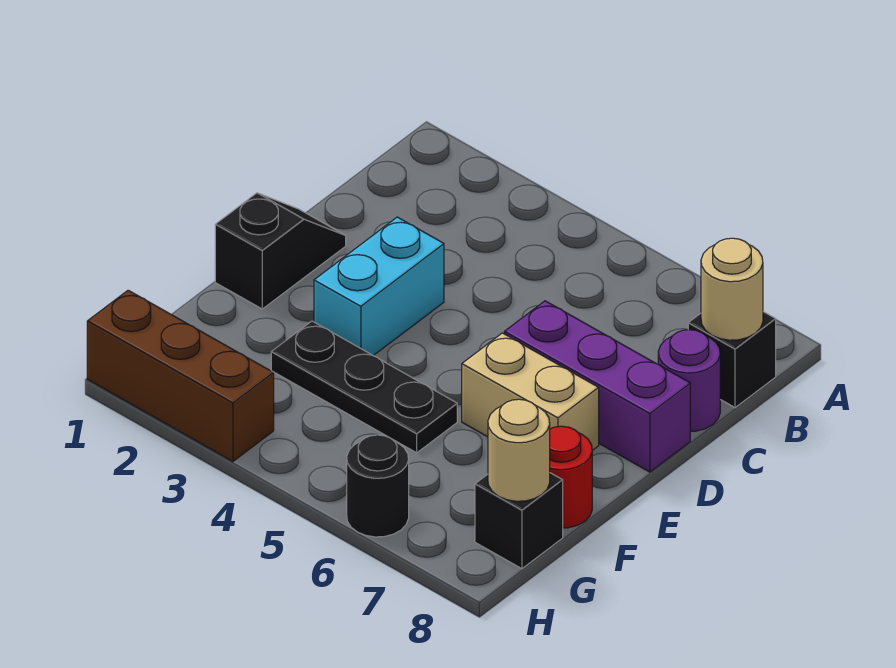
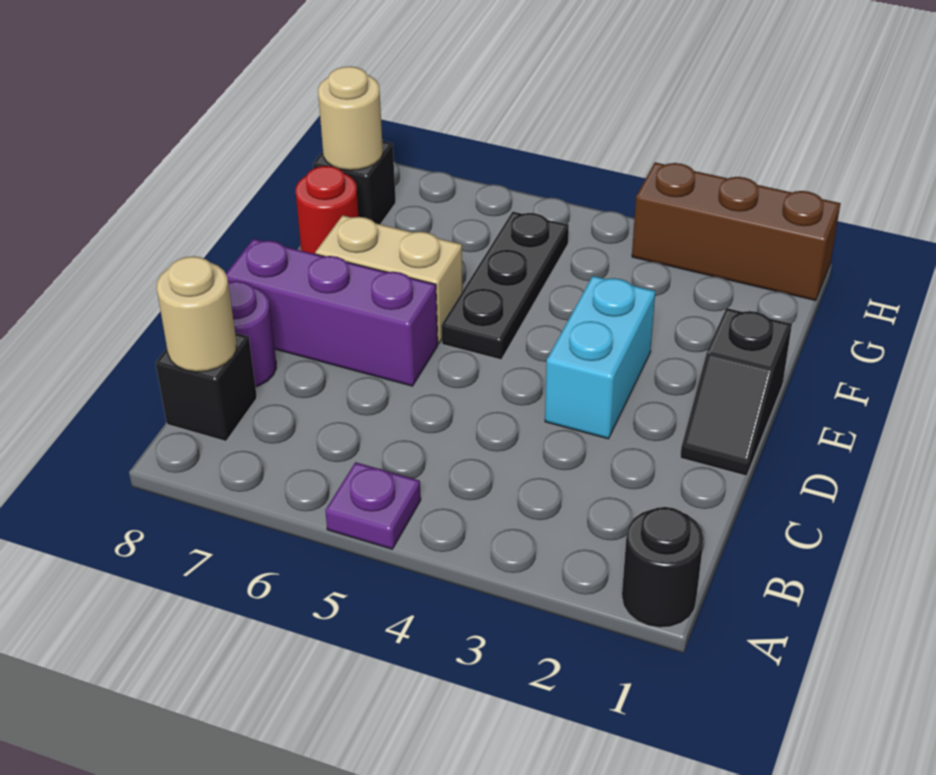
none -> purple plate A5 level 1
black plate F3:F5 level 1 -> black plate E5:G5 level 1
black round brick H6 level 1 -> black round brick A1 level 1

